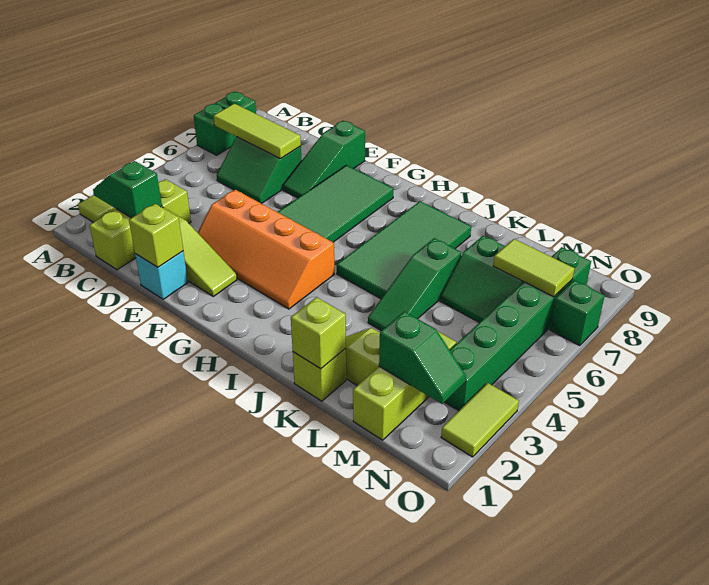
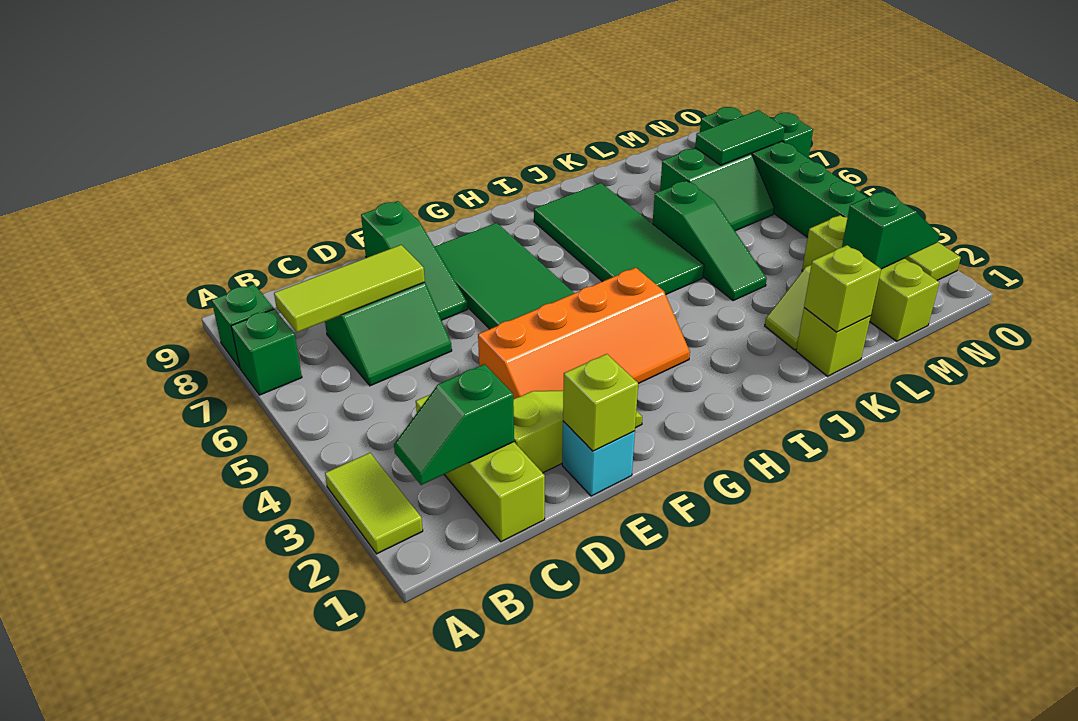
lime tile M7:N7 level 2 -> green tile M7:N7 level 2

